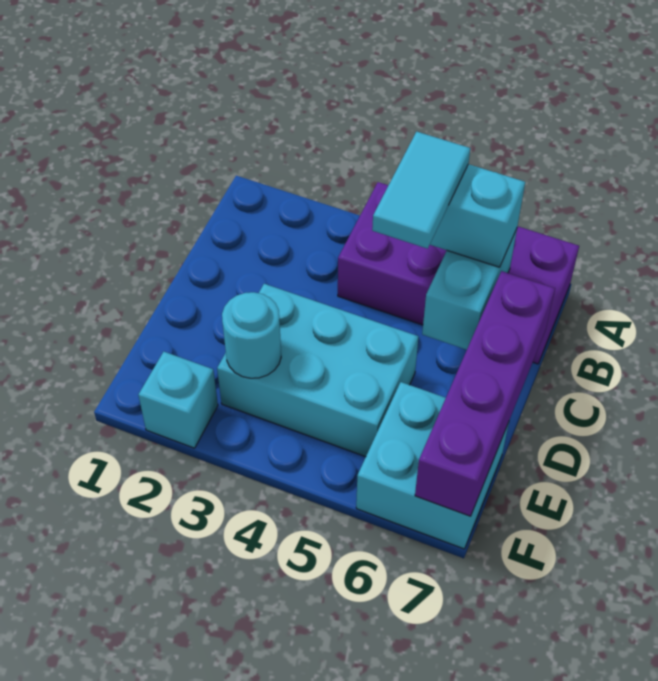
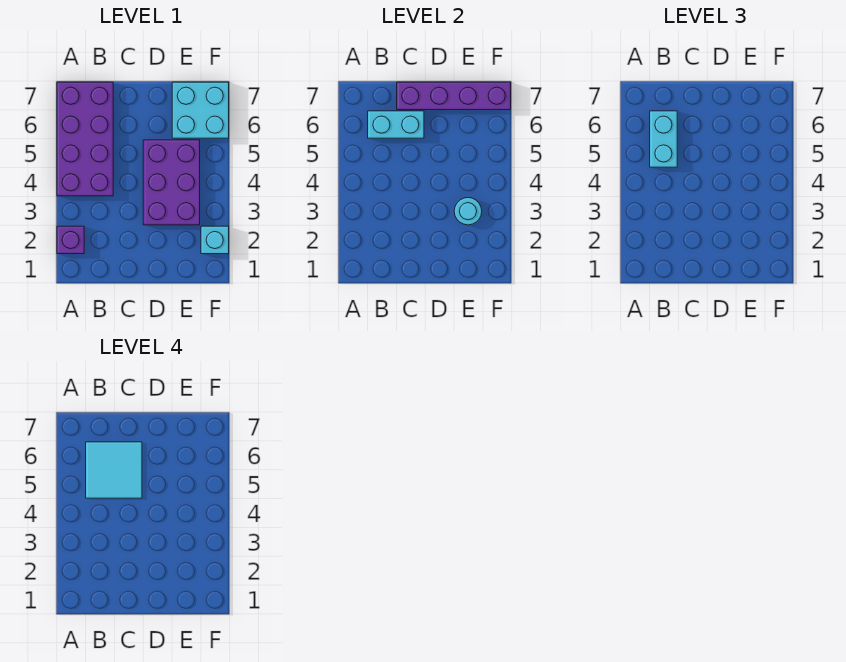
none -> purple brick A2 level 1
cyan tile B5:C5 level 4 -> cyan tile B5:C6 level 4
cyan brick D3:E5 level 1 -> purple brick D3:E5 level 1

